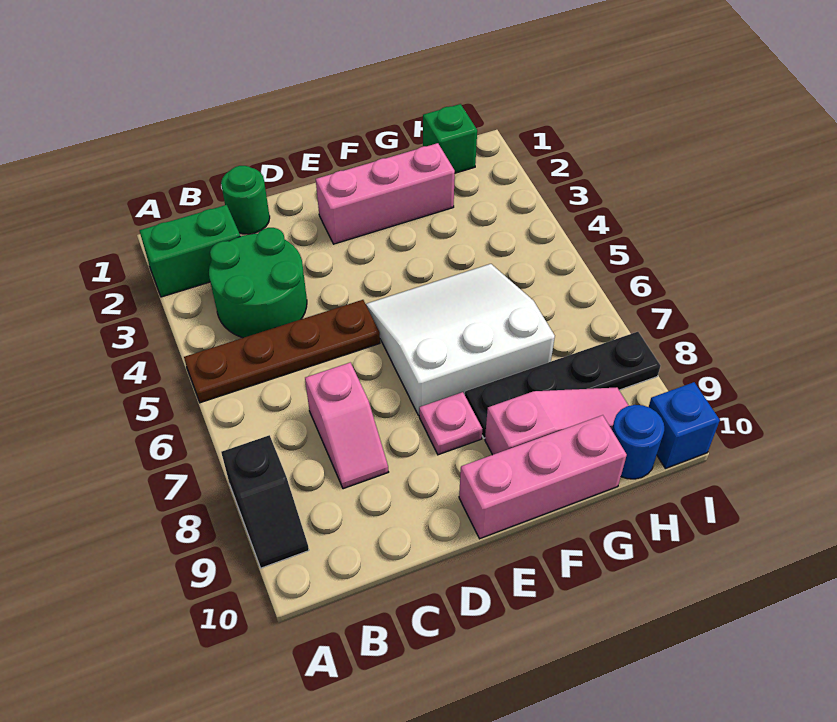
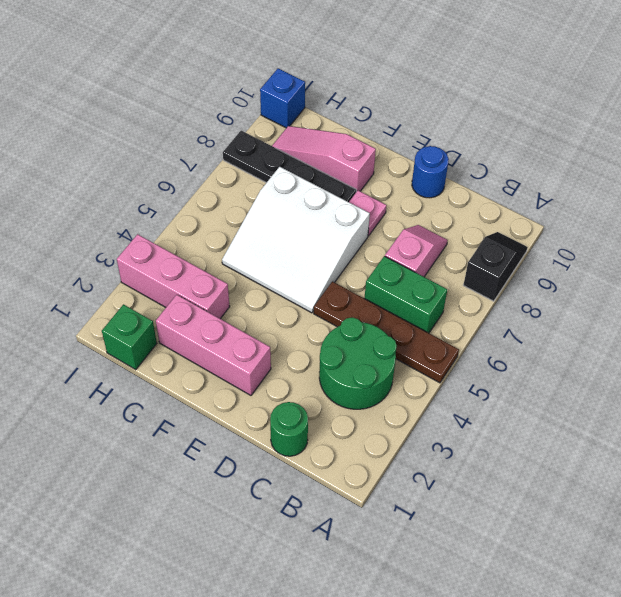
green brick A2:B2 level 1 -> green brick B6:C6 level 1
pink brick E10:G10 level 1 -> pink brick G3:I3 level 1
blue round brick H10 level 1 -> blue round brick D10 level 1

